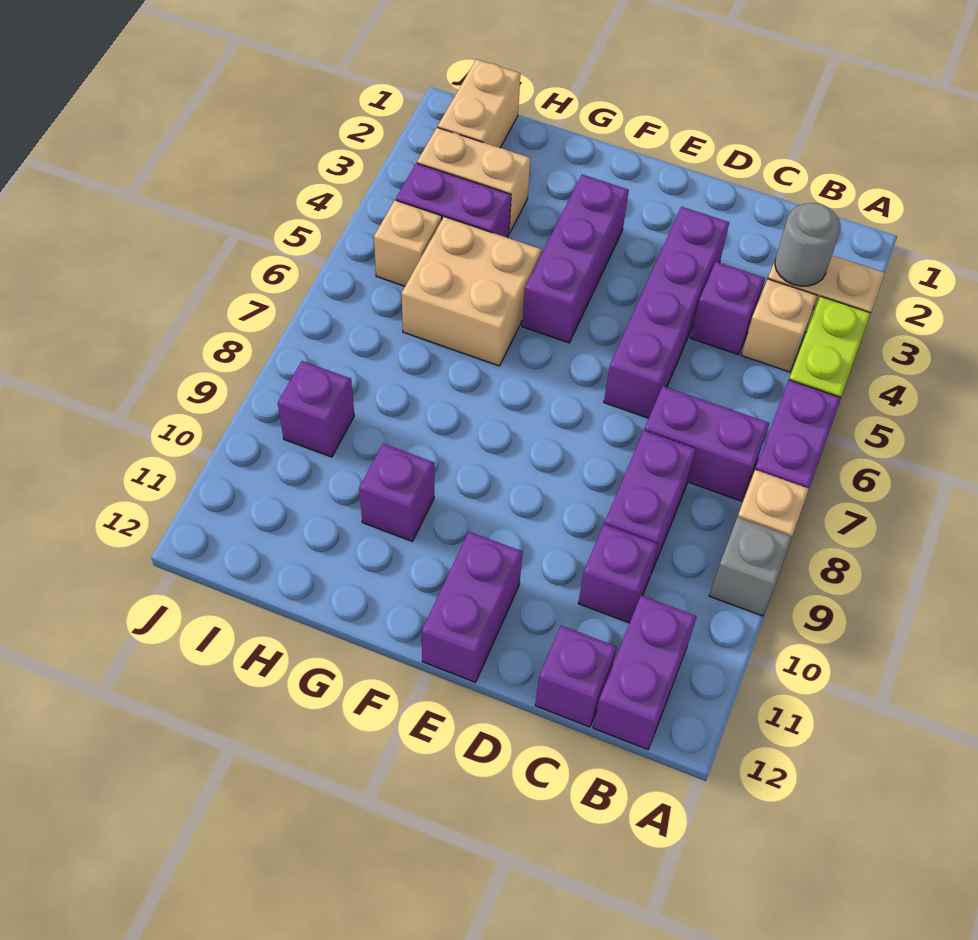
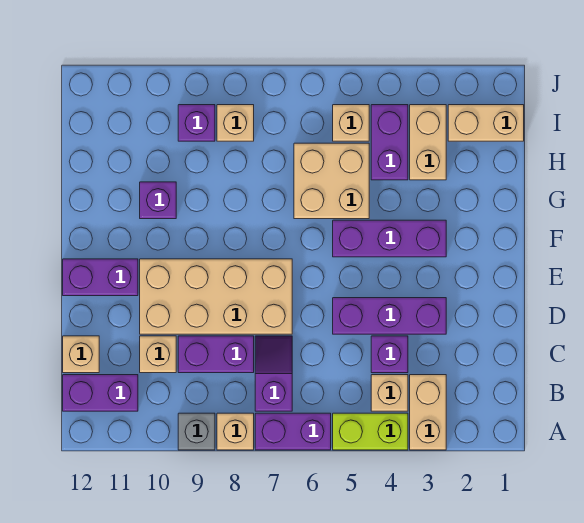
grey round brick B3 level 2 -> none
purple brick B7:C7 level 1 -> purple slope B7:C7 level 1 top B
purple brick C10 level 1 -> tan brick C10 level 1
purple brick C12 level 1 -> tan brick C12 level 1
purple brick D3:D6 level 1 -> purple brick D3:D5 level 1
none -> tan brick D7:E10 level 1
none -> tan brick I8 level 1

